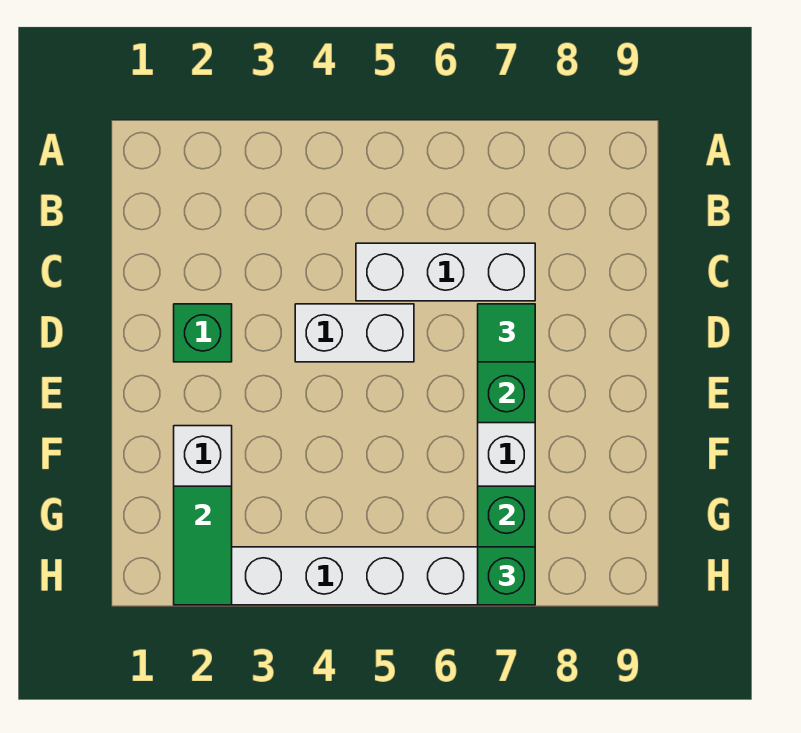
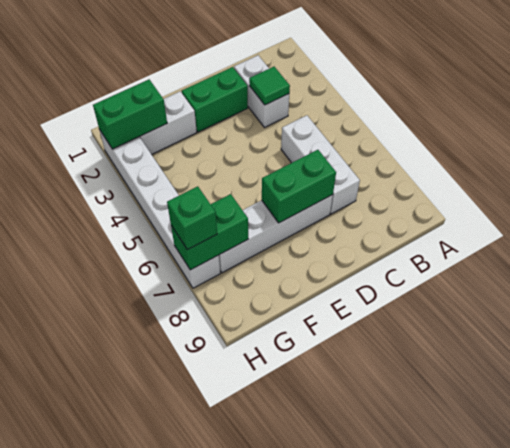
green brick D2 level 1 -> green brick D2:E2 level 1
white brick D4:D5 level 1 -> white brick C2:C3 level 1
green tile D7 level 3 -> green tile C3 level 2
green tile G2:H2 level 2 -> green brick G2:H2 level 2

